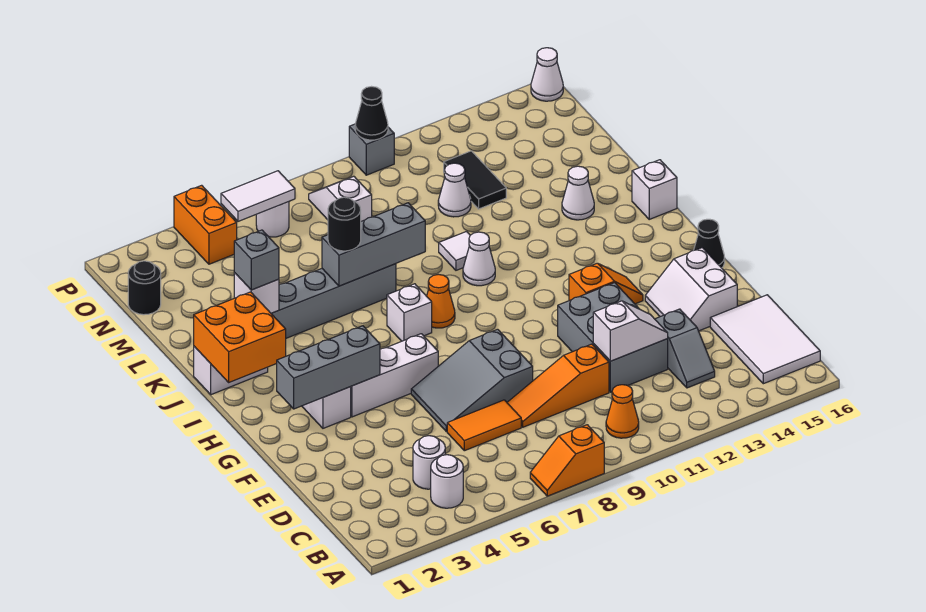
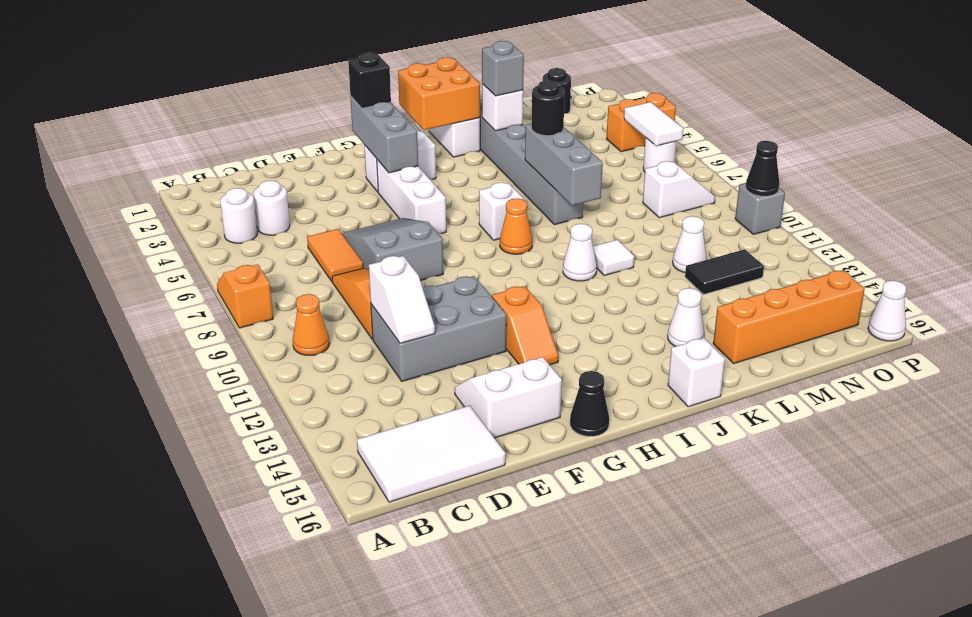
grey slope C13:D13 level 1 top D -> none
none -> black brick G2 level 3
none -> orange brick L15:O15 level 1

